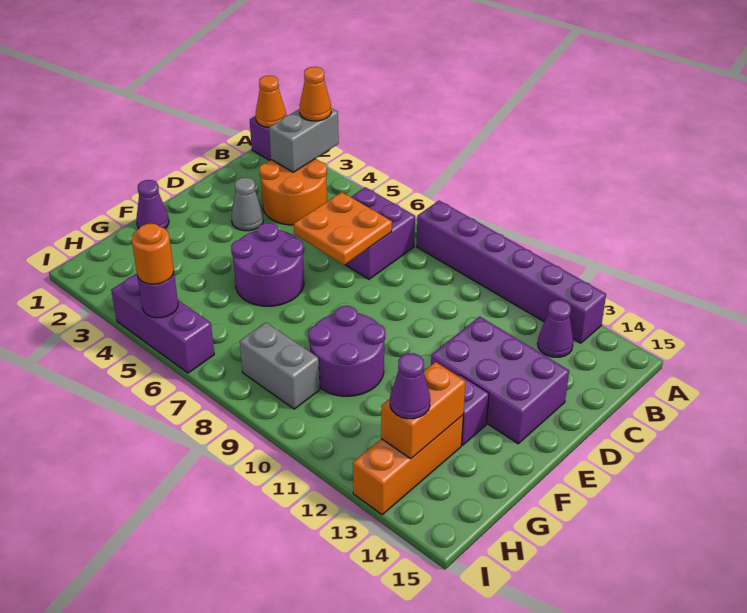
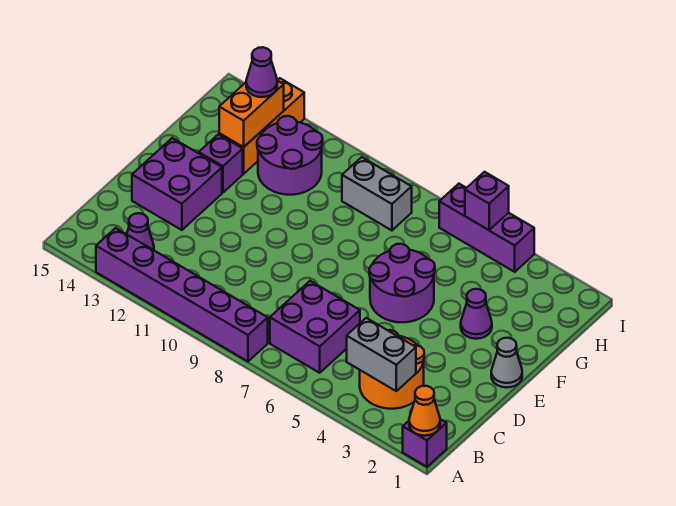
grey brick A3:B3 level 2 -> grey brick B3:B4 level 2
orange cone A3 level 3 -> none
orange plate C6:D7 level 2 -> none
grey cone D3 level 1 -> grey cone E1 level 1
purple brick D12:E14 level 1 -> purple brick D13:E14 level 1
purple cone F1 level 1 -> purple cone F3 level 1
purple round brick F9:G10 level 1 -> purple round brick G11:H12 level 1
purple round brick I5 level 2 -> purple brick I5 level 2
orange round brick I5 level 3 -> none

